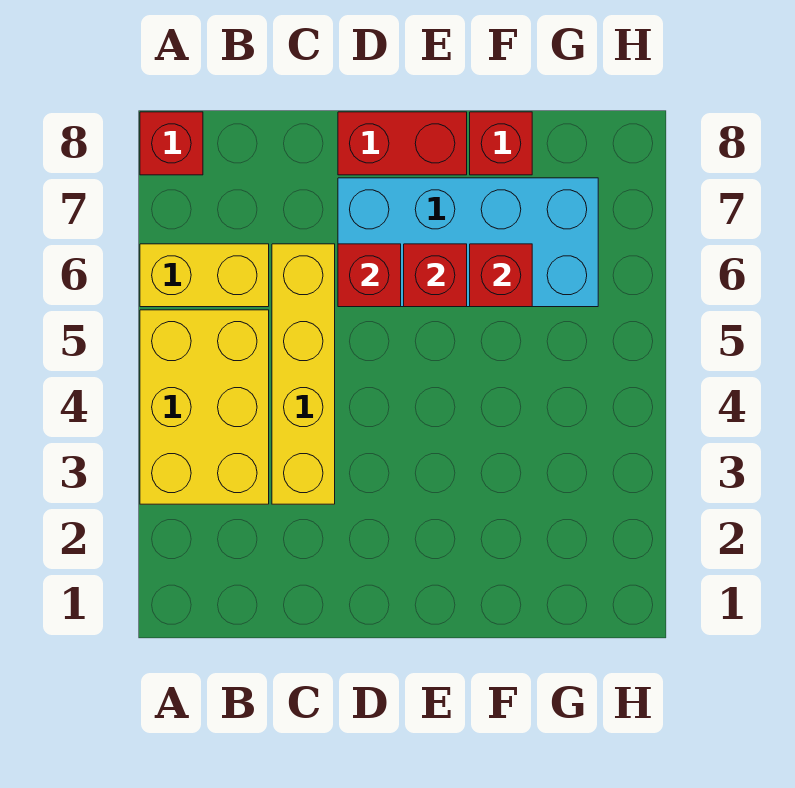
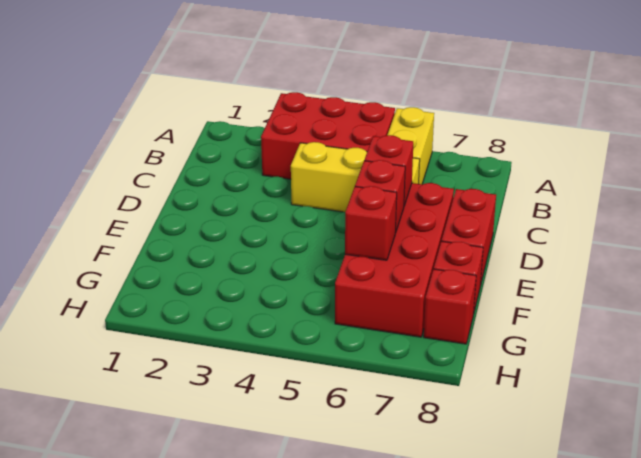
yellow brick A3:B5 level 1 -> red brick A3:B5 level 1
red brick A8 level 1 -> red brick G8 level 1
yellow brick C3:C6 level 1 -> yellow brick C4:C6 level 1
cyan brick D6:G7 level 1 -> red brick D6:G7 level 1

